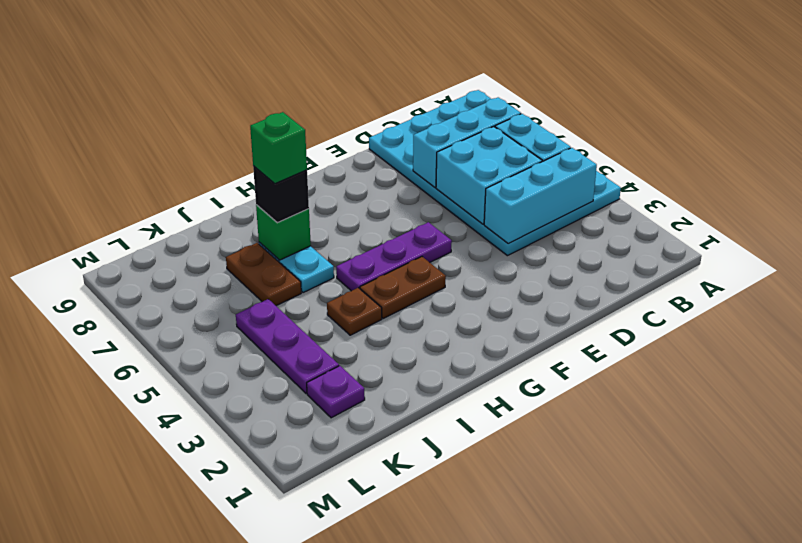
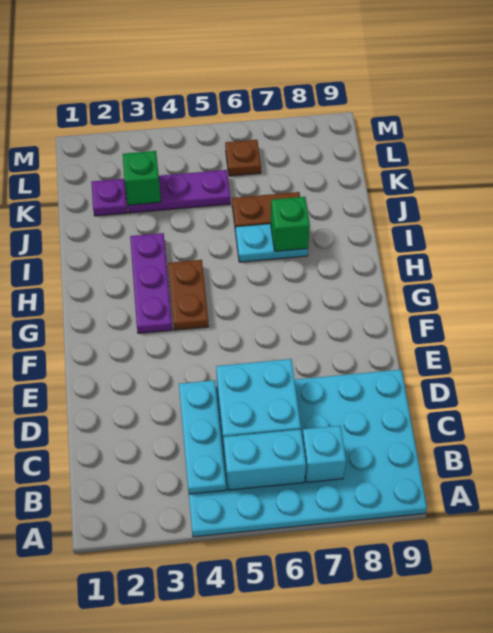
cyan brick B4:D4 level 2 -> cyan plate B4:D4 level 2
cyan brick B7:D7 level 2 -> cyan brick B7 level 2
purple plate F5:H5 level 1 -> purple plate G3:I3 level 1
brown plate I4 level 1 -> brown plate L6 level 1
black brick I7 level 3 -> none
green brick I7 level 4 -> green brick K3 level 2

